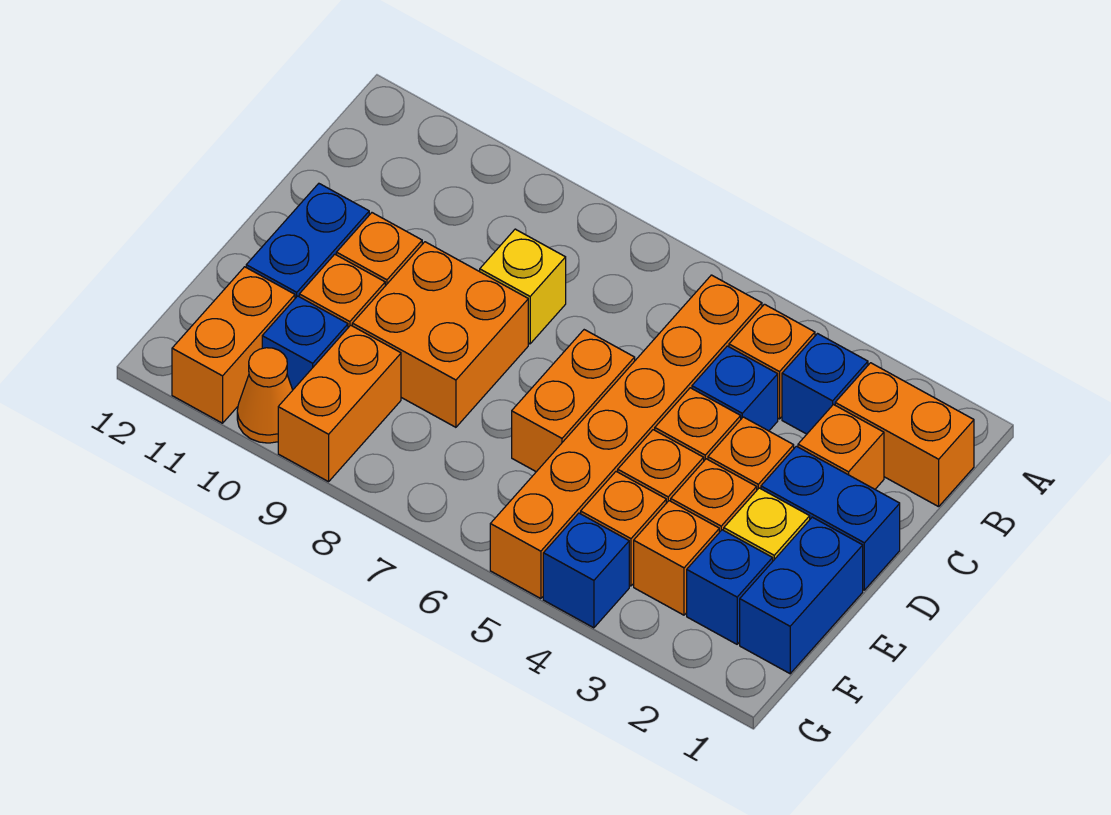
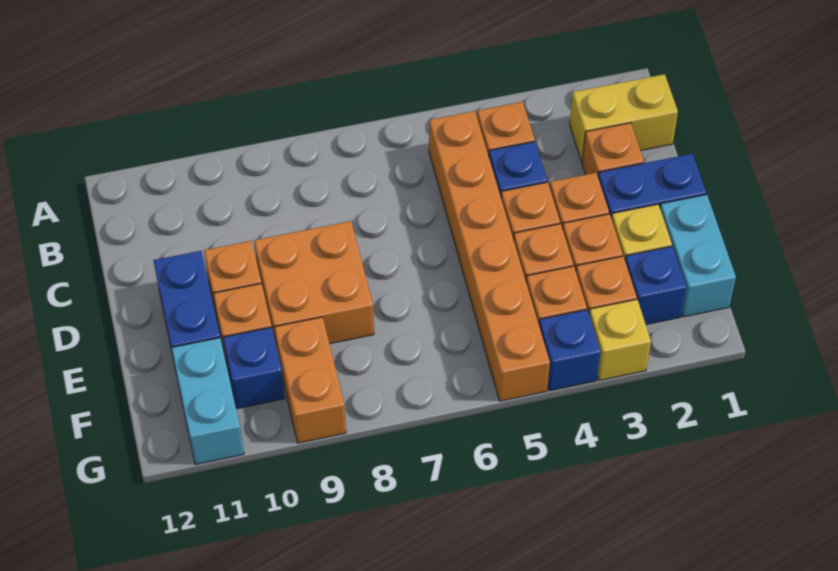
orange brick B1:B2 level 1 -> yellow brick B1:B2 level 1
blue brick B3 level 1 -> none
yellow brick C8 level 1 -> yellow brick G3 level 1
orange brick D6:E6 level 1 -> none
blue brick E1:F1 level 1 -> cyan brick E1:F1 level 1
orange brick F11:G11 level 1 -> cyan brick F11:G11 level 1
orange cone G10 level 1 -> none

